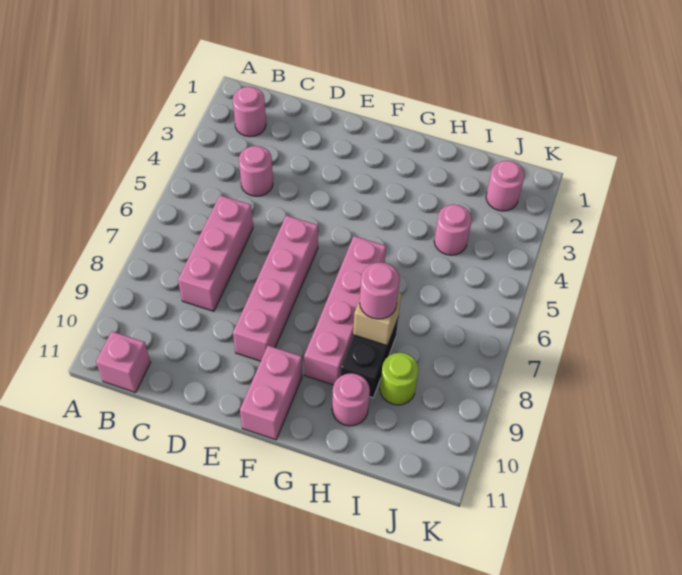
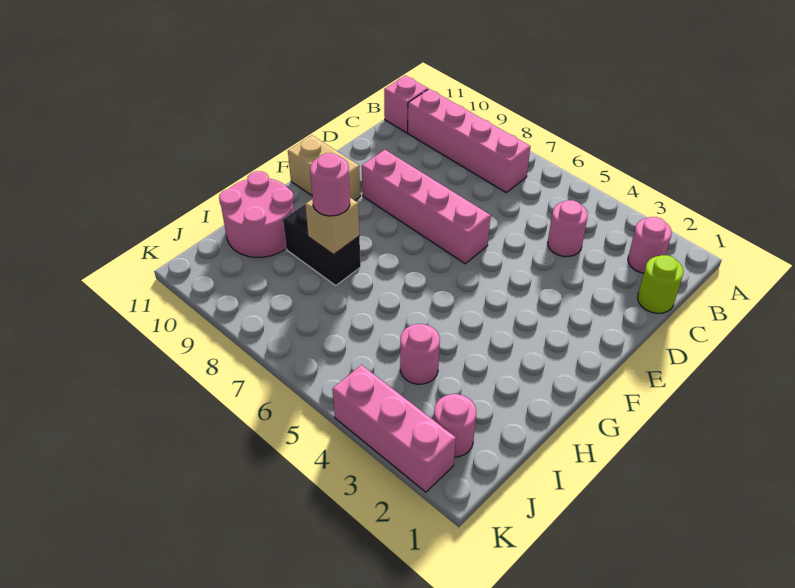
pink brick C6:C8 level 1 -> pink brick K2:K4 level 1
pink brick F10:F11 level 1 -> tan brick F10:F11 level 1
pink brick G6:G9 level 1 -> pink brick B7:B10 level 1
pink round brick H10 level 1 -> pink round brick H10:I11 level 1
lime round brick I9 level 1 -> lime round brick C1 level 1

